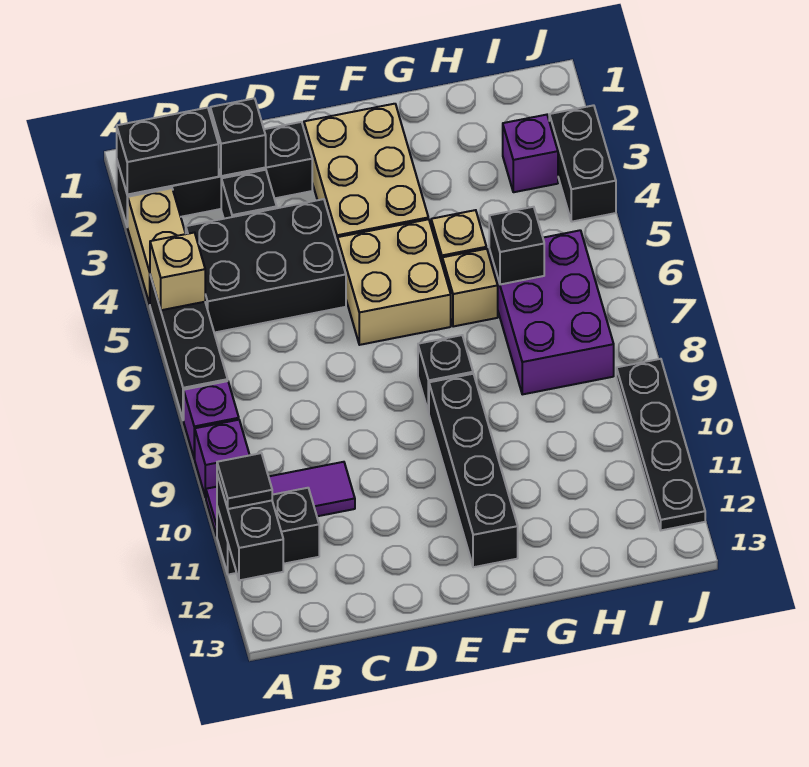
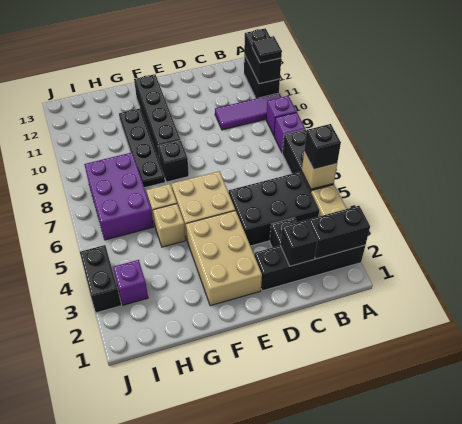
black brick A11:B11 level 1 -> black brick A11:A12 level 1
black brick H6 level 2 -> black brick A5 level 3
black plate J9:J12 level 1 -> black plate G8:G11 level 1

